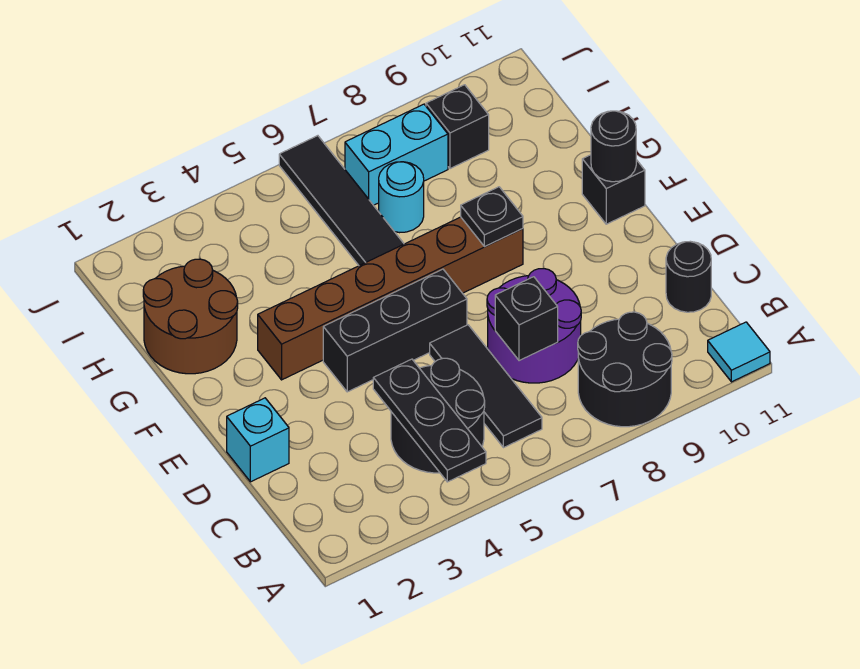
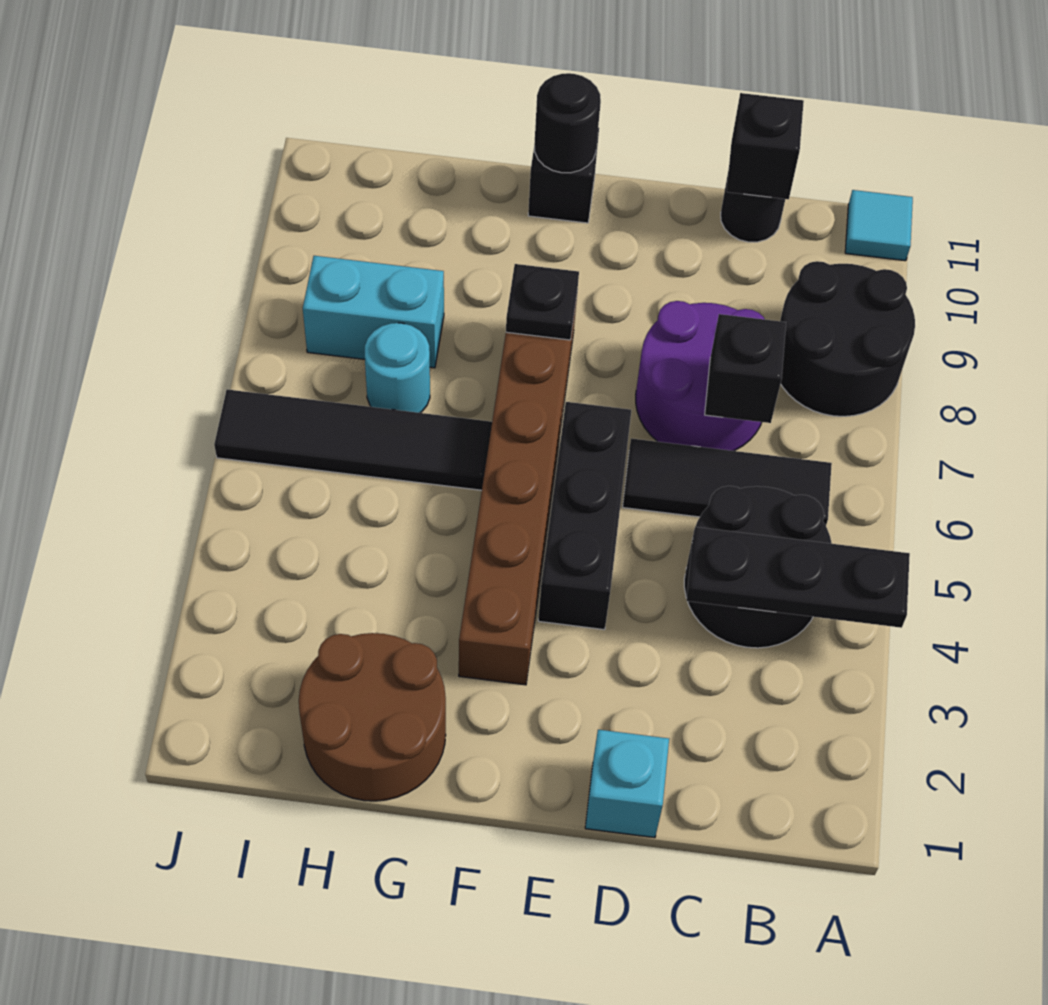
cyan brick I7:I8 level 1 -> cyan brick H8:I8 level 1
black brick I9 level 1 -> black brick C11 level 2

